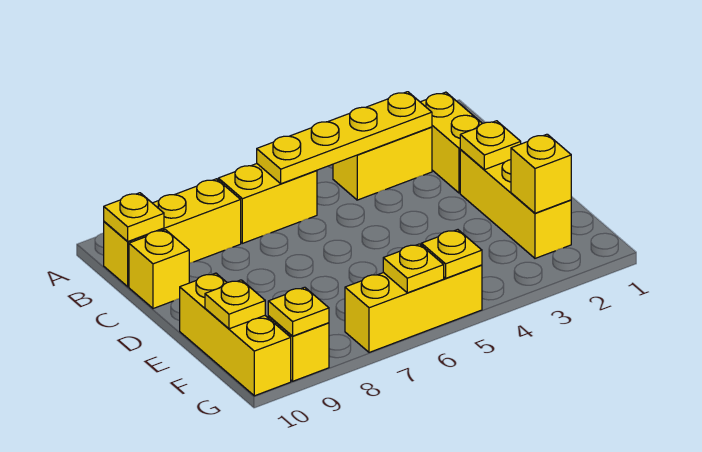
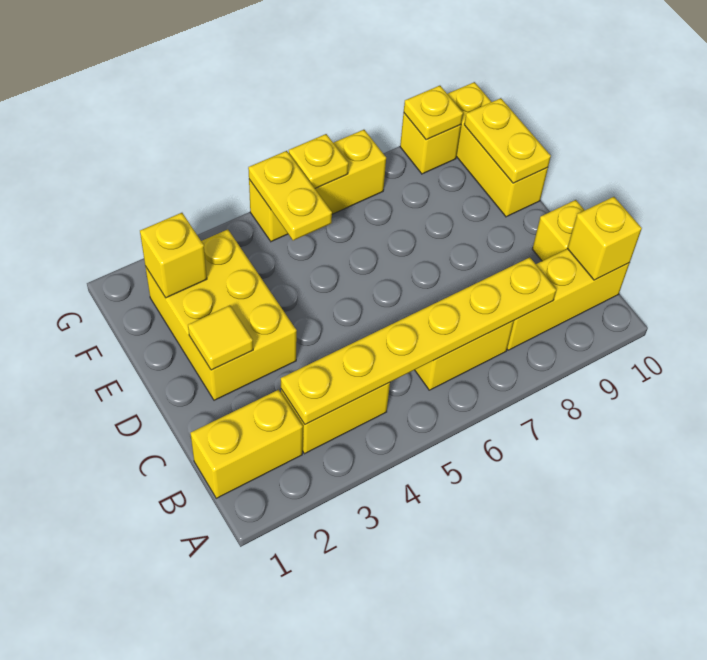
yellow brick B2:C2 level 1 -> yellow brick B1:B2 level 1
yellow plate B3:B6 level 2 -> yellow plate B3:B8 level 2
yellow plate B10 level 2 -> yellow brick B10 level 2
yellow brick D2:F2 level 1 -> yellow brick D2:F3 level 1
yellow plate D2 level 2 -> yellow tile D2 level 2
yellow plate F10 level 2 -> yellow plate E10:F10 level 2
yellow plate G5 level 2 -> yellow plate F5:G5 level 2

